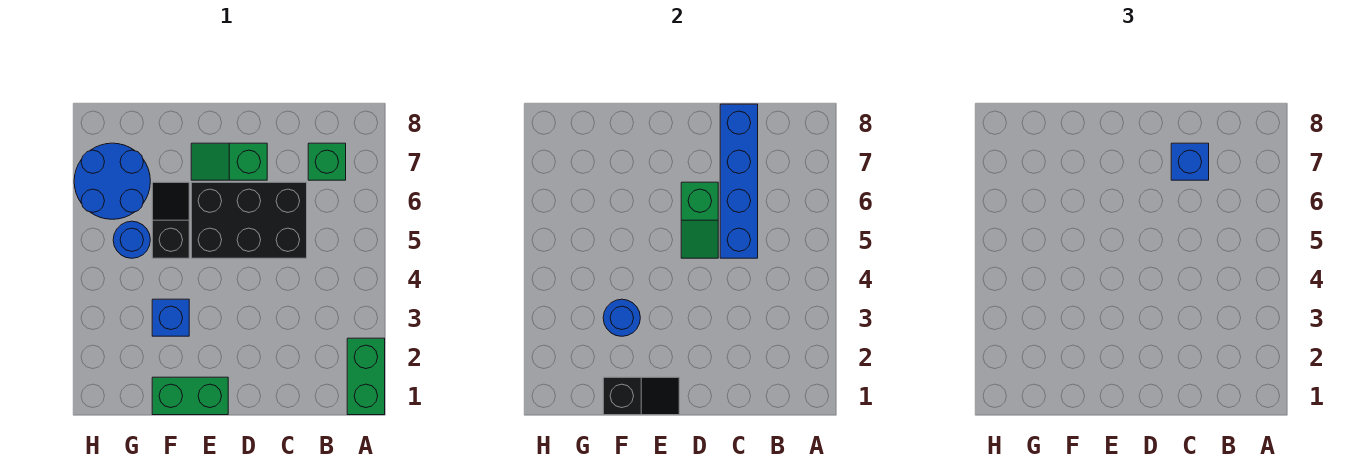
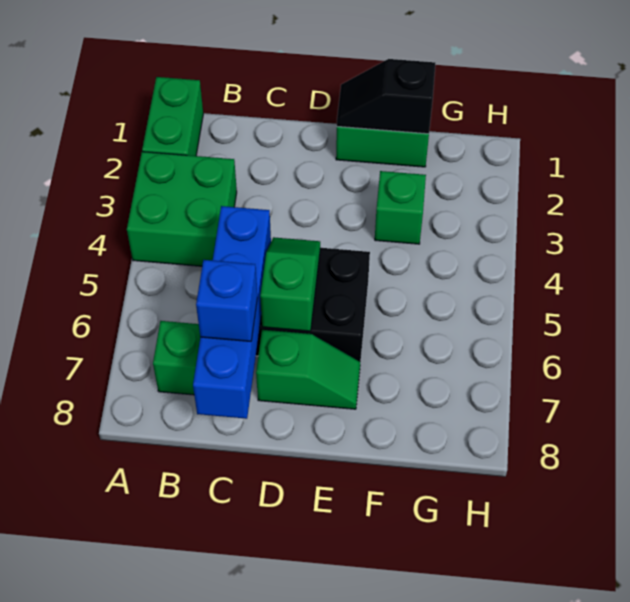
none -> green brick A3:B4 level 1
blue brick F3 level 1 -> green brick F3 level 1
blue round brick F3 level 2 -> none
black slope F5:F6 level 1 top 5 -> none
blue round brick G5 level 1 -> none
blue round brick G6:H7 level 1 -> none

